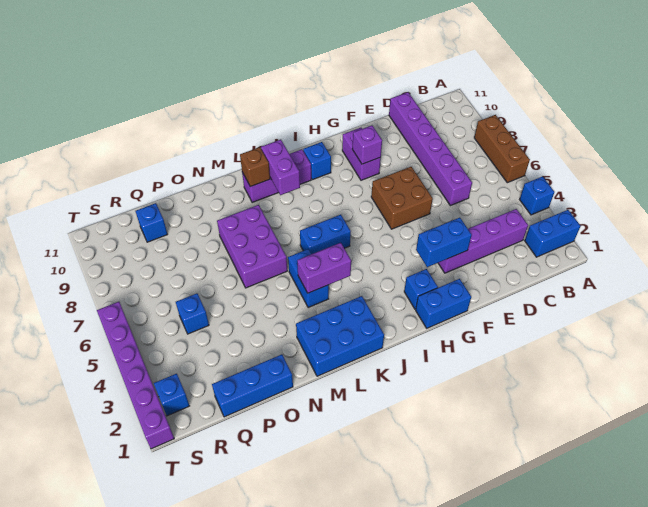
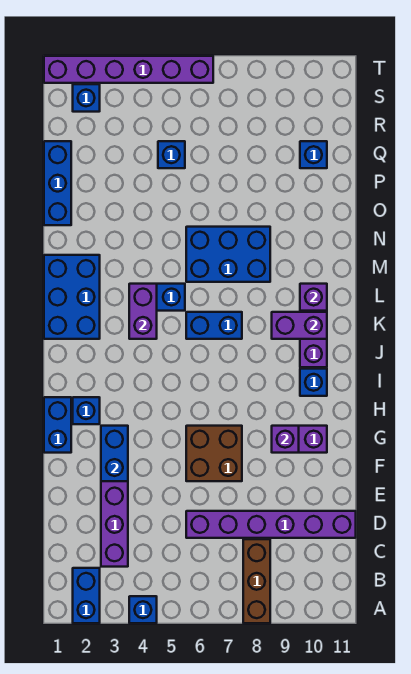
brown brick A6:A8 level 1 -> brown brick A8:C8 level 1
blue brick J6:K6 level 1 -> blue brick K6:K7 level 1
brown brick L10 level 2 -> purple brick L10 level 2
purple brick M6:N8 level 1 -> blue brick M6:N8 level 1

